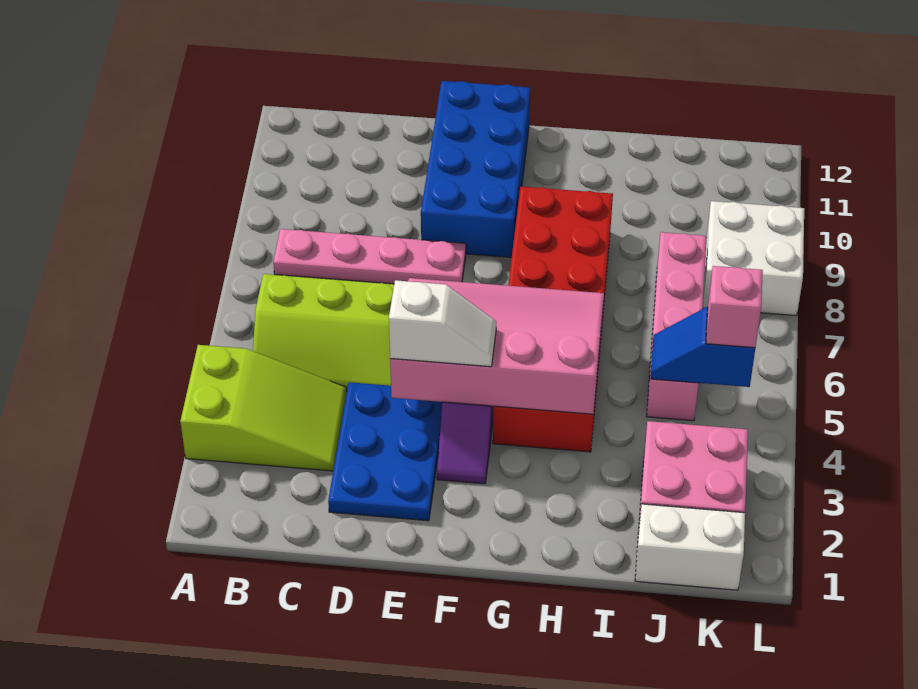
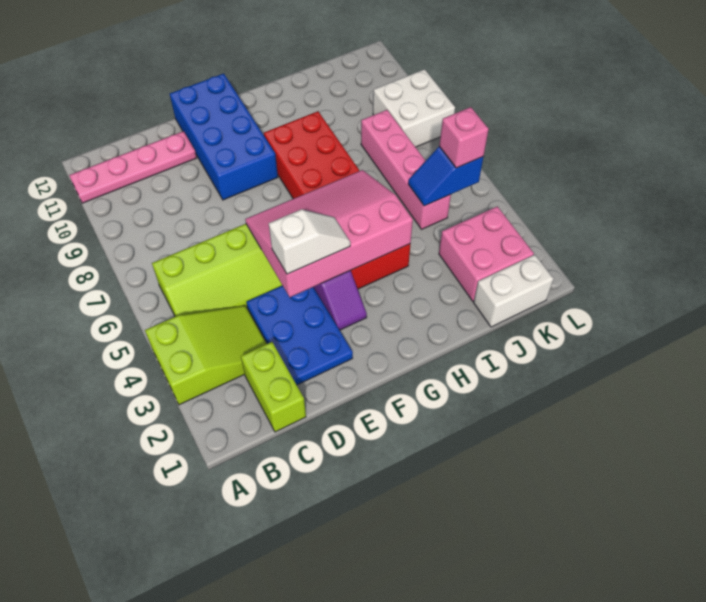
pink plate B8:E8 level 1 -> pink plate A11:D11 level 1
none -> lime brick C1:C2 level 1

